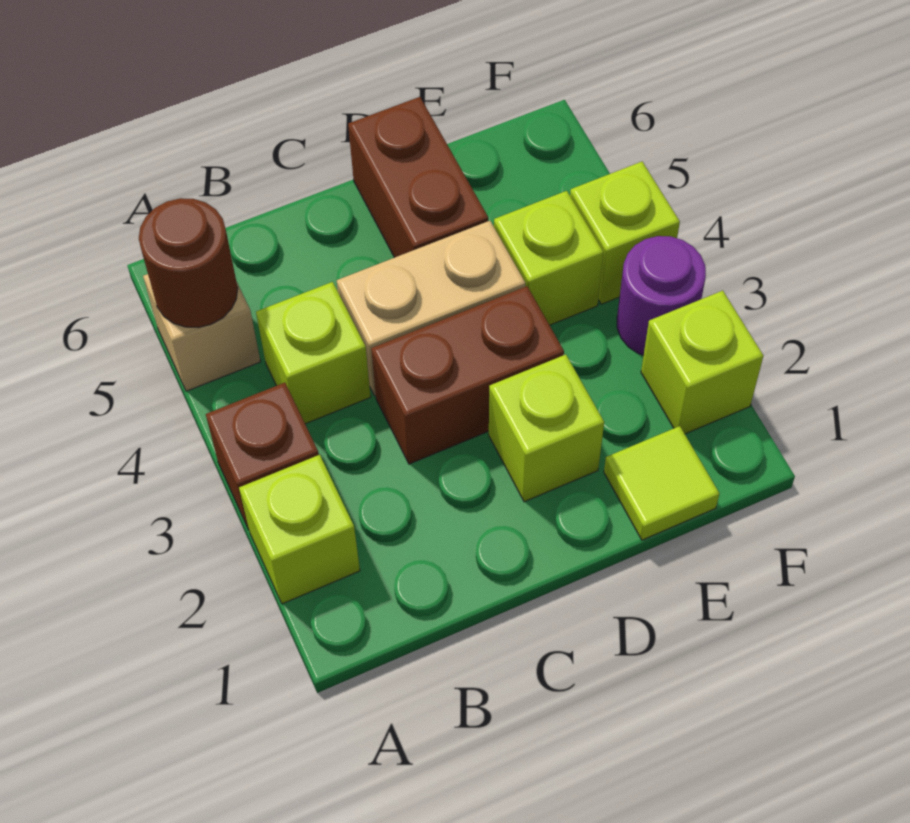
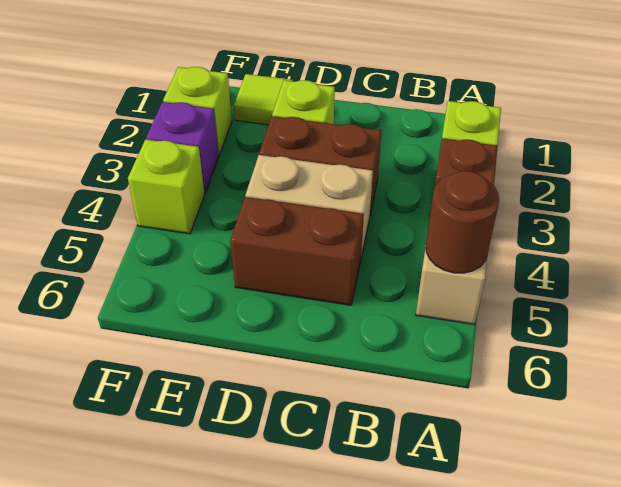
lime brick B4 level 1 -> none
brown brick D5:D6 level 1 -> brown brick C5:D5 level 1
lime brick E4 level 1 -> none
purple round brick F3 level 1 -> purple brick F3 level 1

